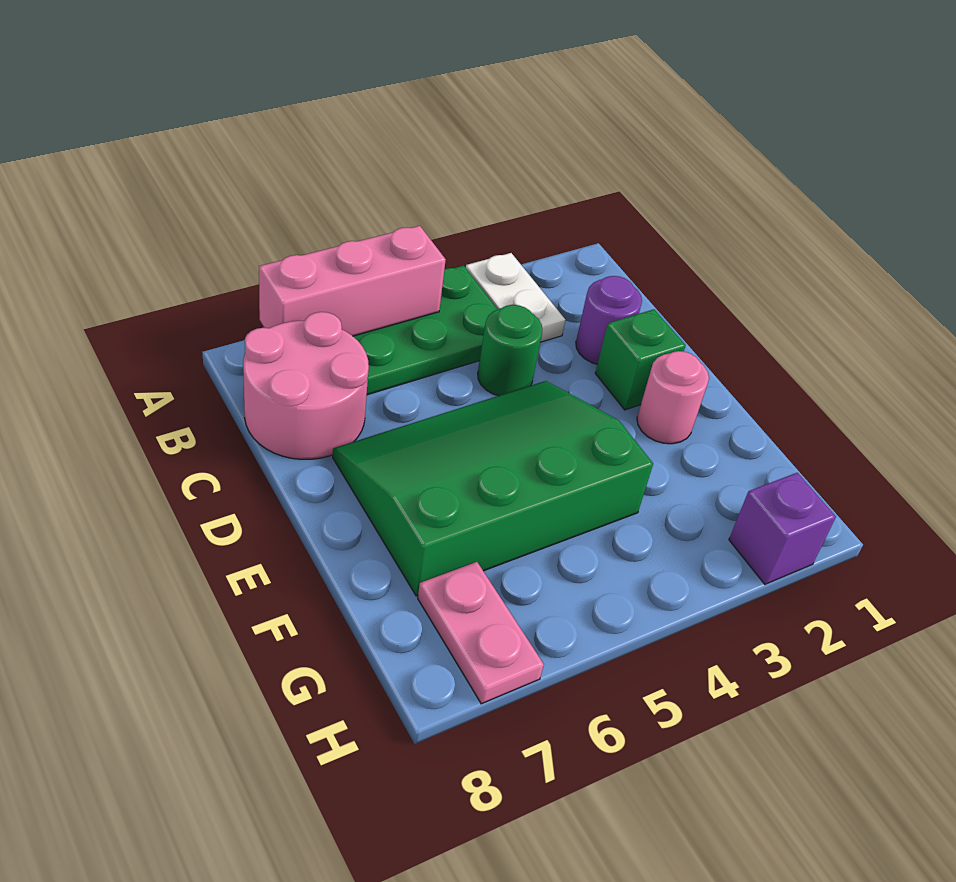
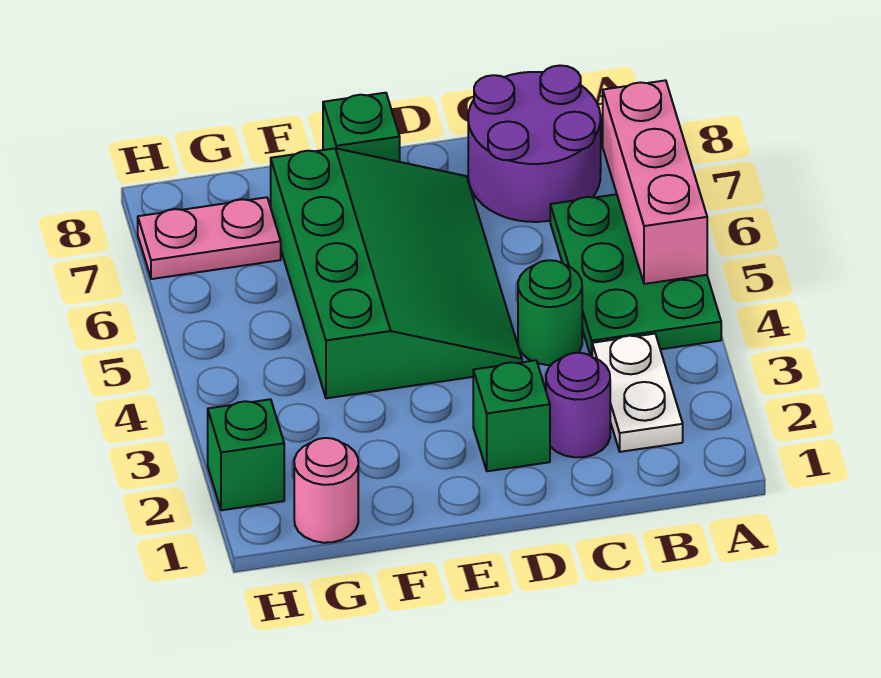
white plate A3:B3 level 1 -> white plate B2:B3 level 1
pink round brick B7:C8 level 1 -> purple round brick B7:C8 level 1
pink round brick E2 level 1 -> pink round brick G1 level 1
none -> green brick E8 level 1
purple brick H2 level 1 -> green brick H2 level 1

